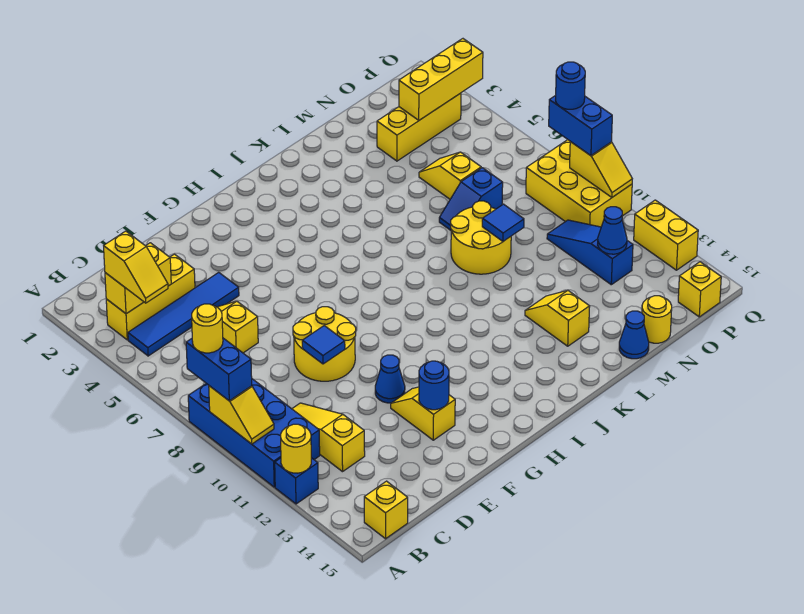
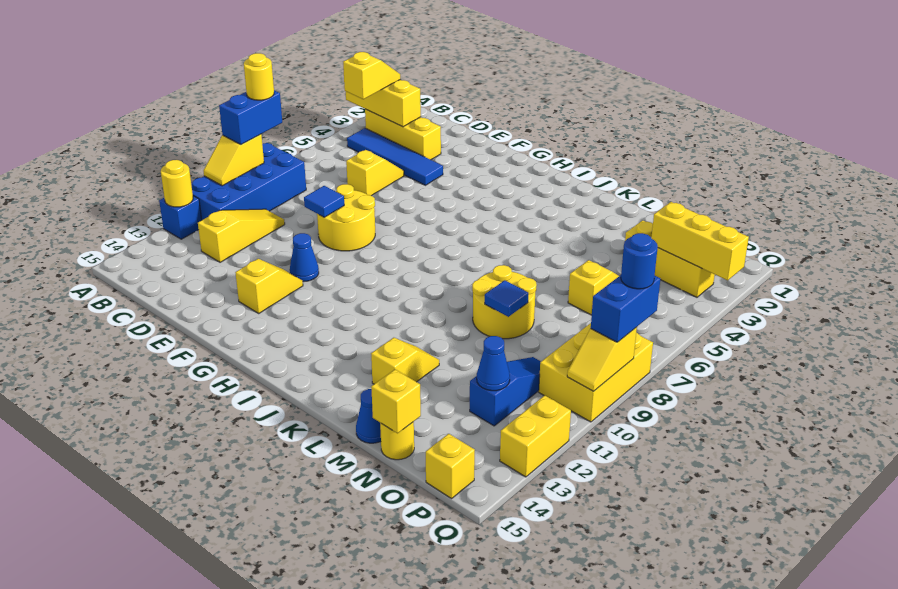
yellow brick B3:C3 level 2 -> yellow brick A3:C3 level 2
yellow slope B3:B4 level 3 top 3 -> yellow slope B3:B4 level 3 top 4
yellow brick B15 level 1 -> yellow brick N15 level 2
blue round brick F13 level 2 -> none
blue slope M7:N7 level 1 top N -> none

